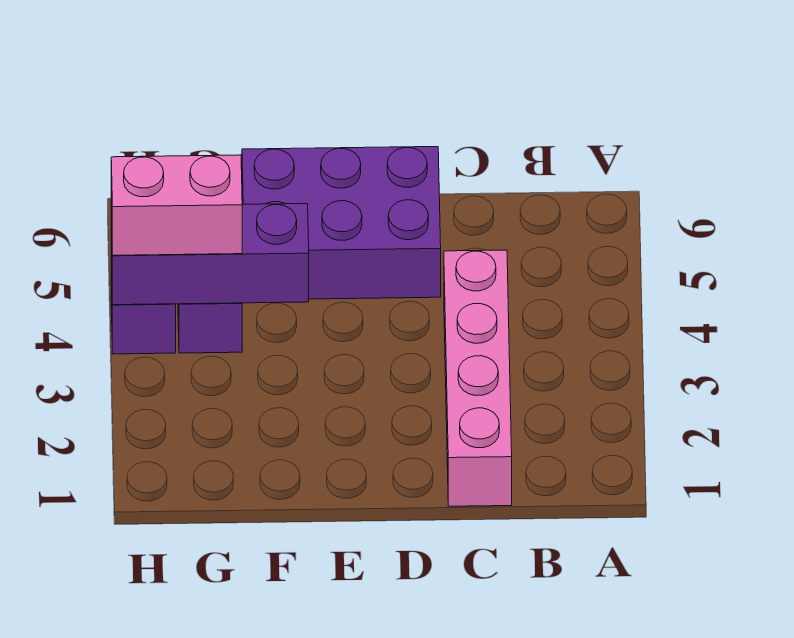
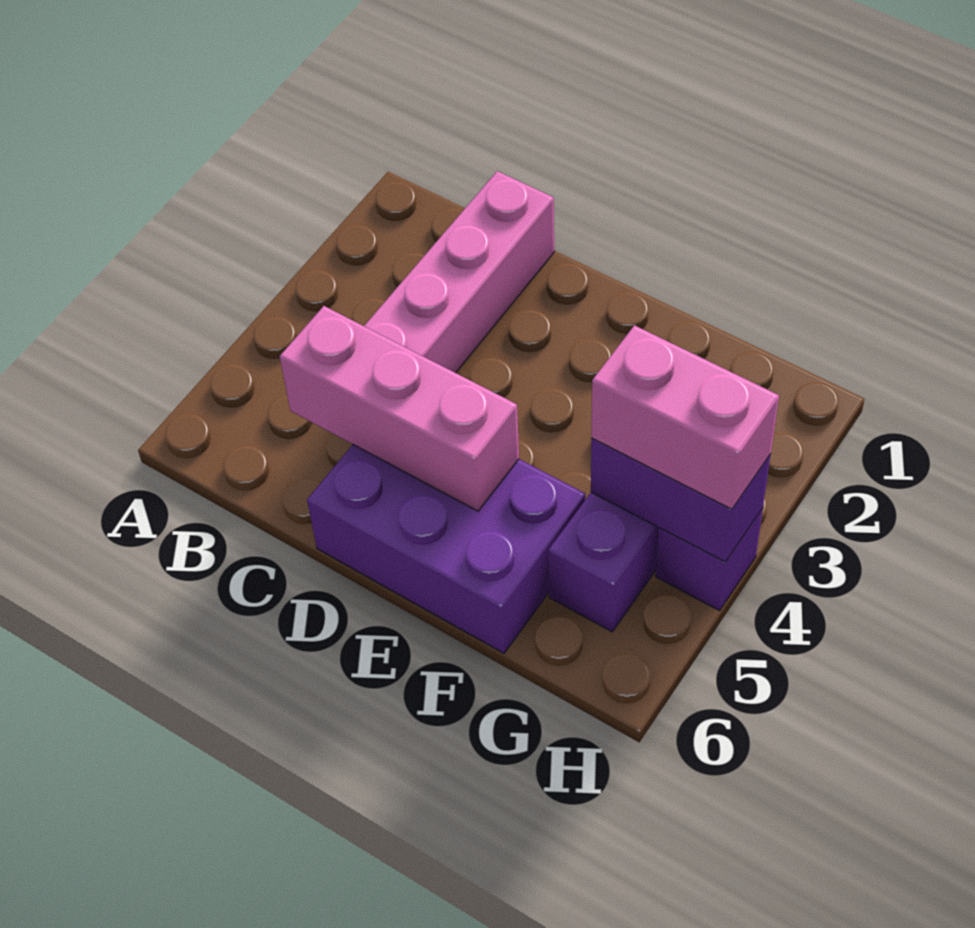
none -> pink brick C5:E5 level 2
purple brick F4:H4 level 2 -> purple brick G4:H4 level 2

